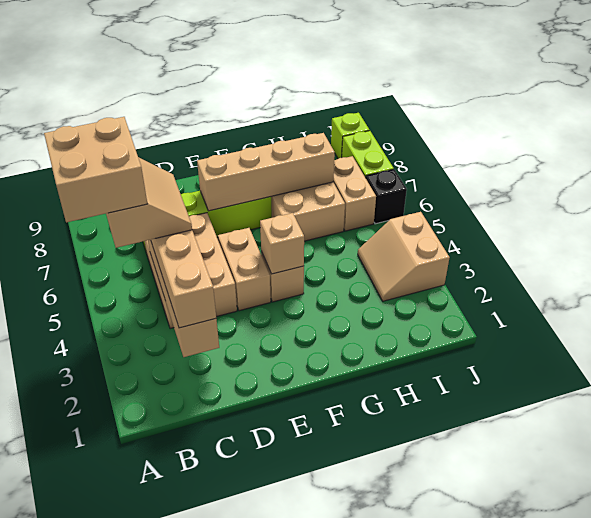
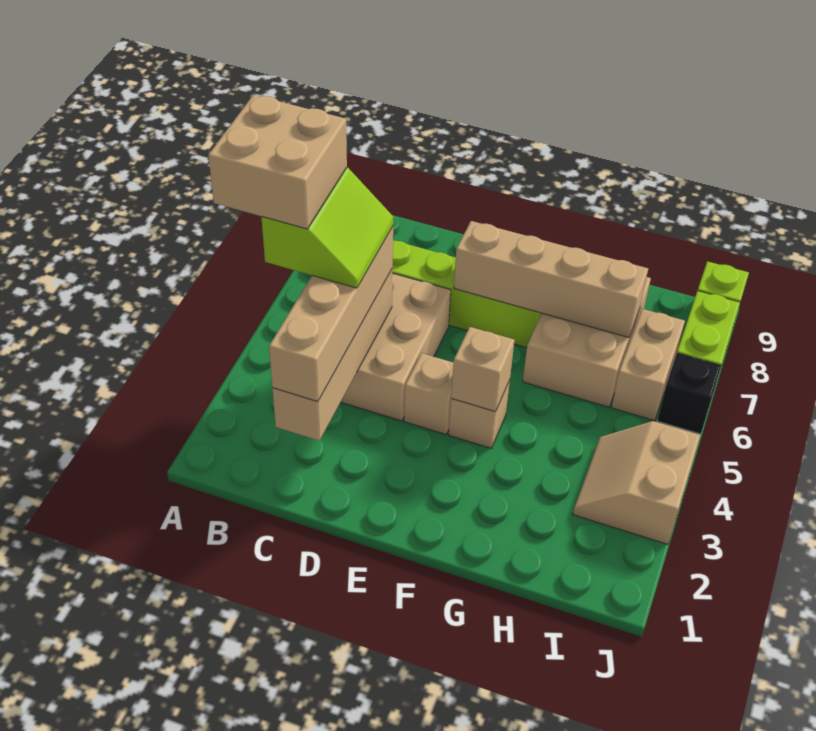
tan slope B4:C5 level 4 top B -> lime slope B4:C5 level 4 top B
tan brick E4:E5 level 1 -> tan brick E4 level 1

